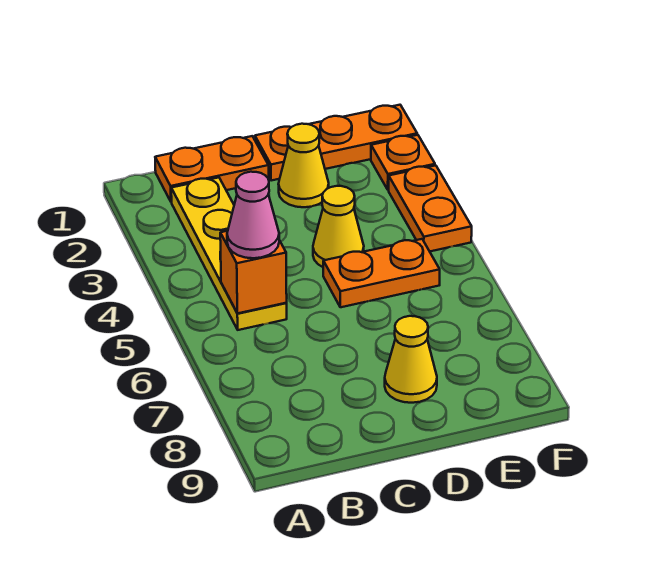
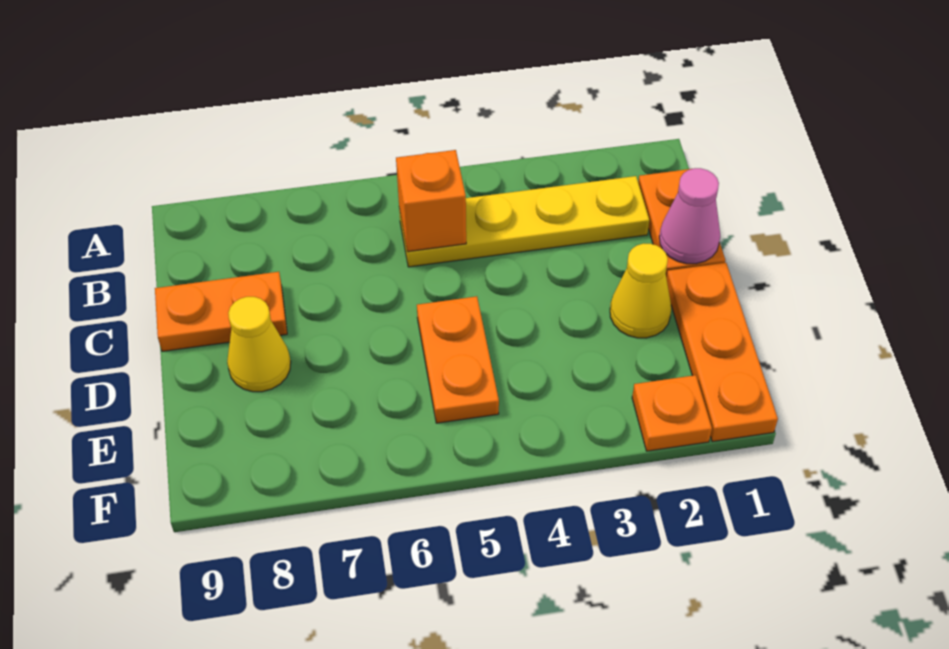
pink cone B5 level 3 -> pink cone C1 level 2
yellow cone D4 level 1 -> none
orange plate F3:F4 level 1 -> orange plate C8:C9 level 1

